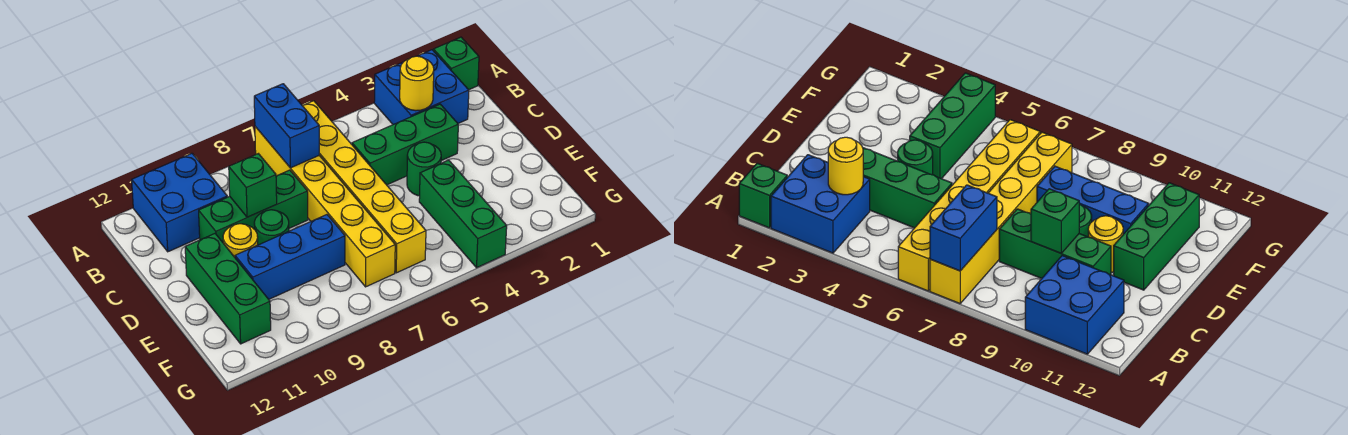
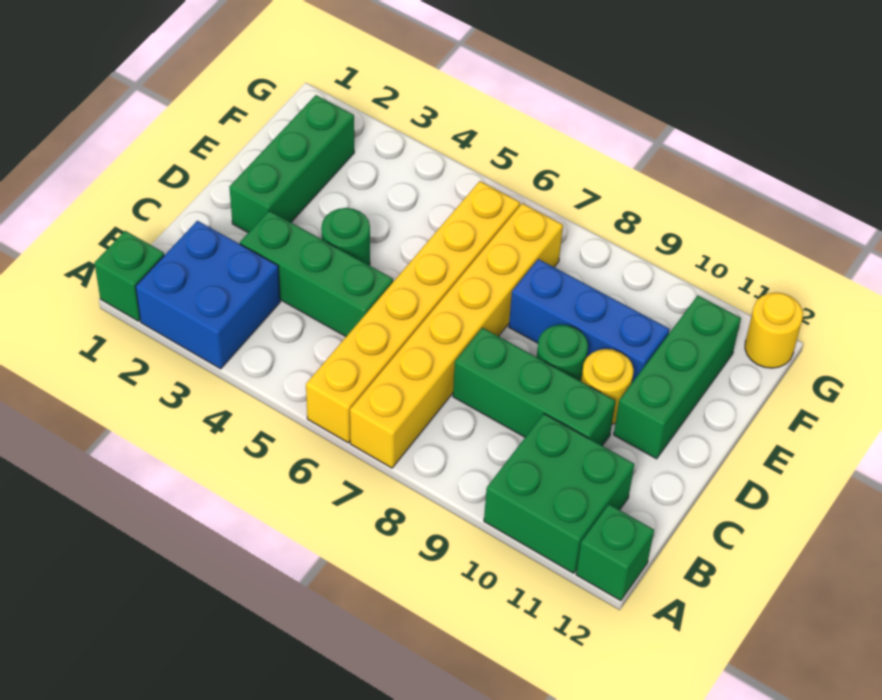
blue brick A7:B7 level 2 -> none
blue brick A10:B11 level 1 -> green brick A10:B11 level 1
yellow round brick B3 level 2 -> yellow round brick G12 level 1
green brick C9 level 2 -> green brick A12 level 1
green brick E4:G4 level 1 -> green brick D2:F2 level 1

